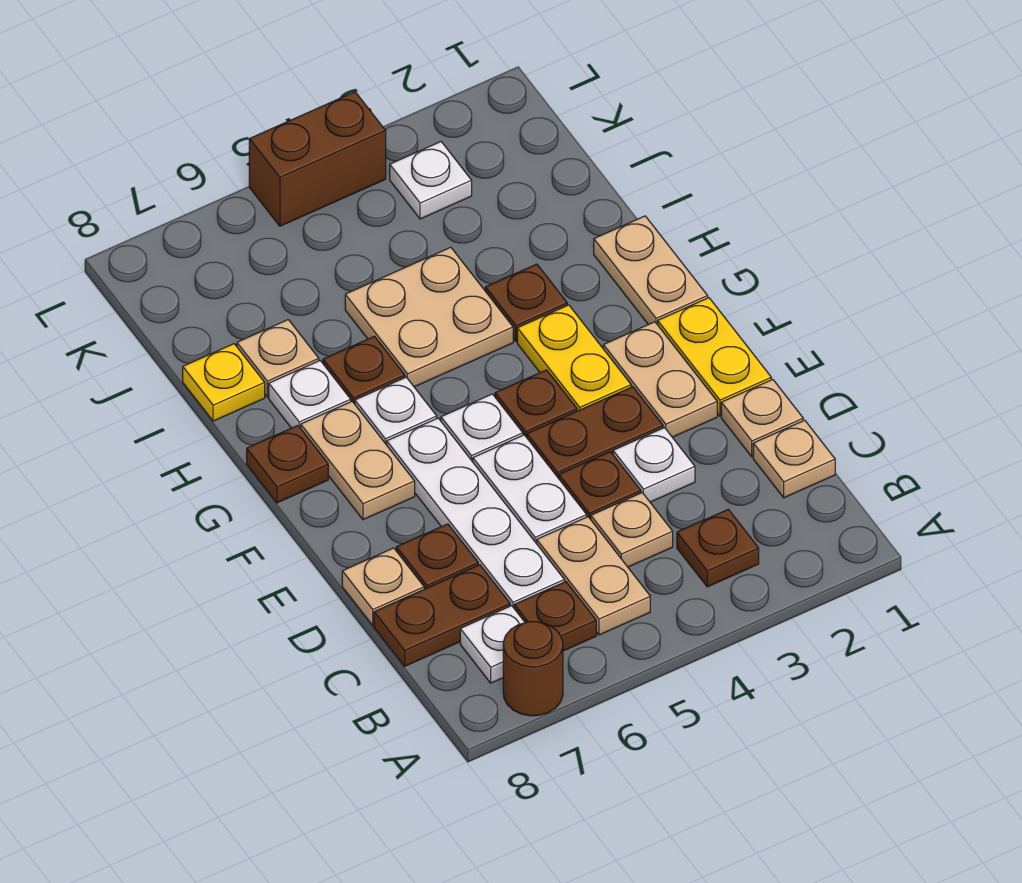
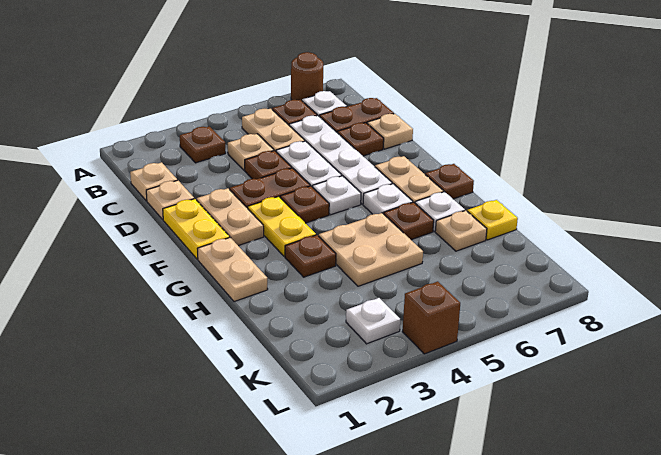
white plate D3 level 1 -> none
brown brick L4:L5 level 1 -> brown brick L4 level 1

